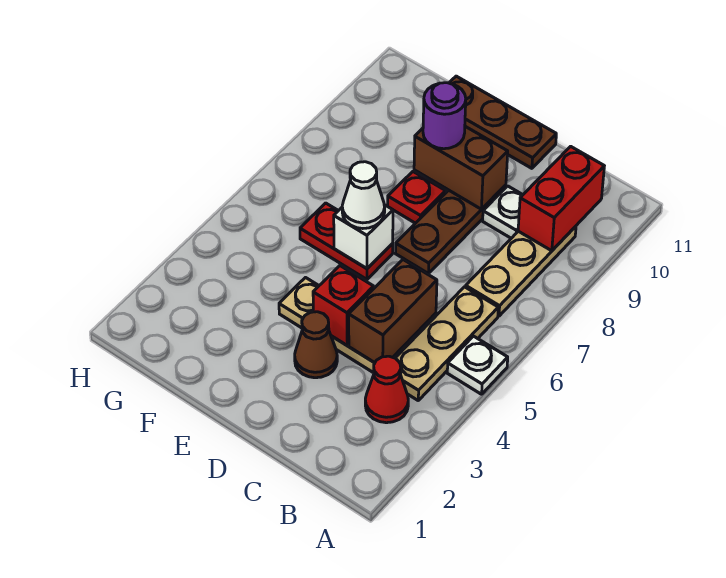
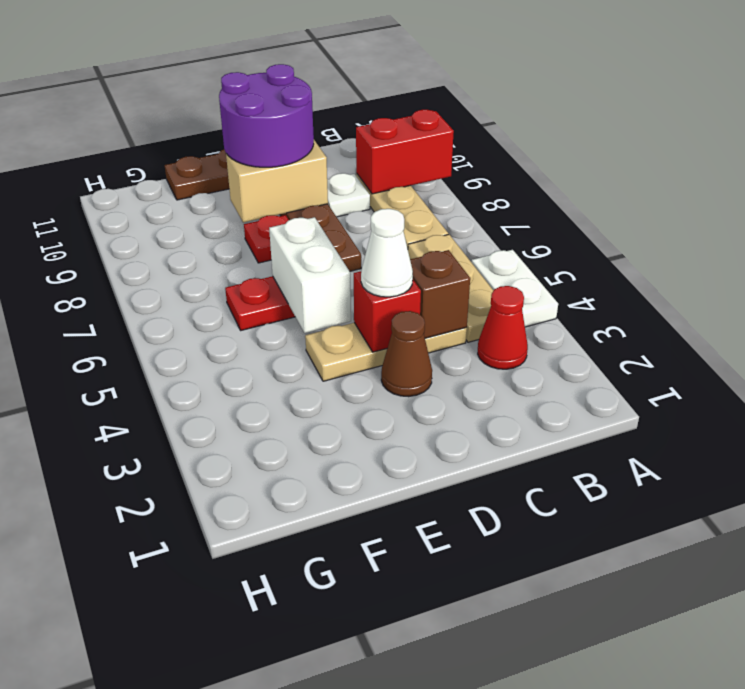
white plate A5 level 1 -> white plate A4:A5 level 1
red brick B9:B10 level 2 -> red brick A9:B9 level 2
brown brick C4:C5 level 2 -> brown brick C4 level 2
brown brick D9:E9 level 2 -> tan brick D9:E9 level 2
white brick E6 level 2 -> white brick E5:E6 level 2
white cone E6 level 3 -> white cone D4 level 3
purple round brick E9 level 3 -> purple round brick D9:E10 level 3

